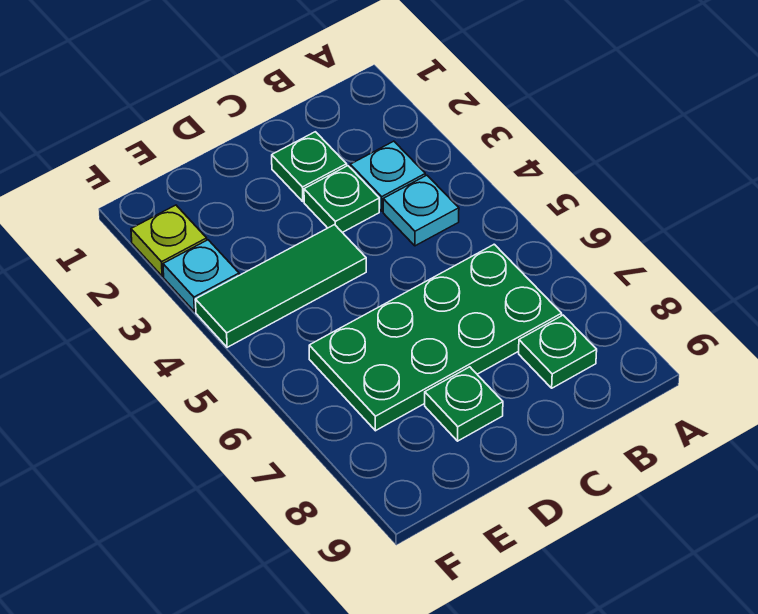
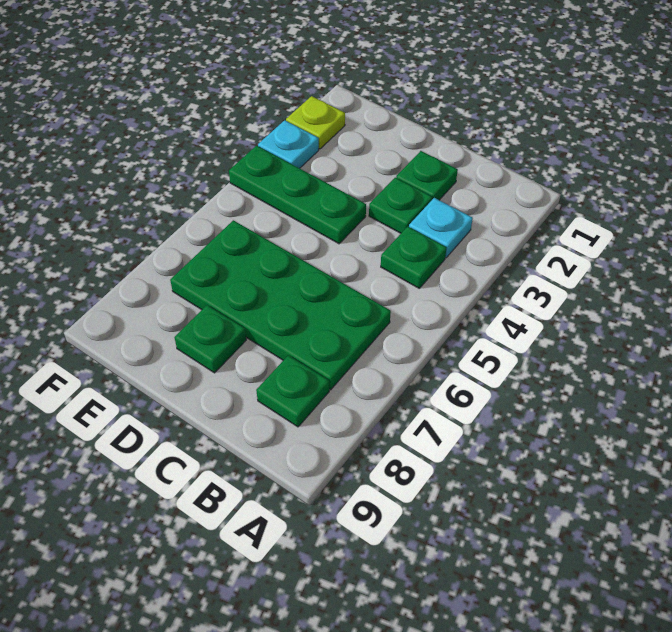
cyan plate B4 level 1 -> green plate B4 level 1
green tile D4:F4 level 1 -> green plate D4:F4 level 1

